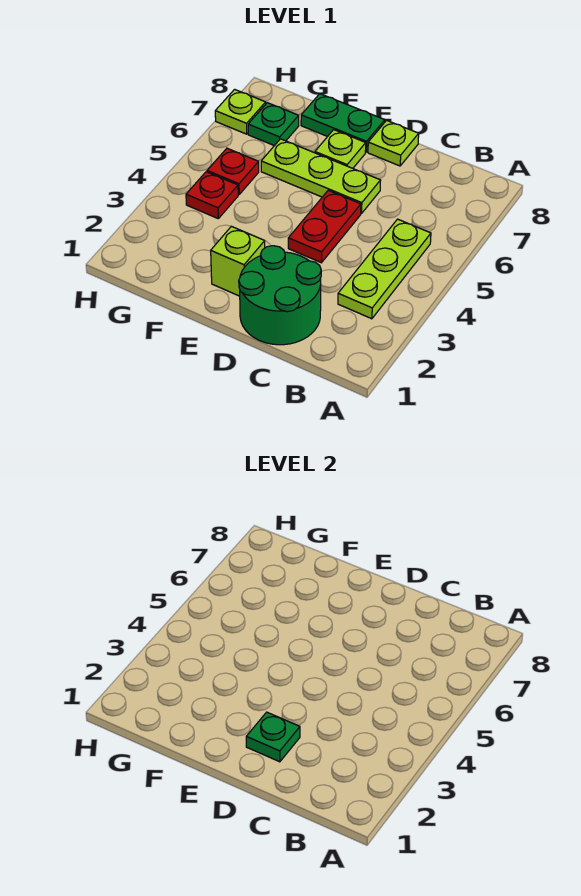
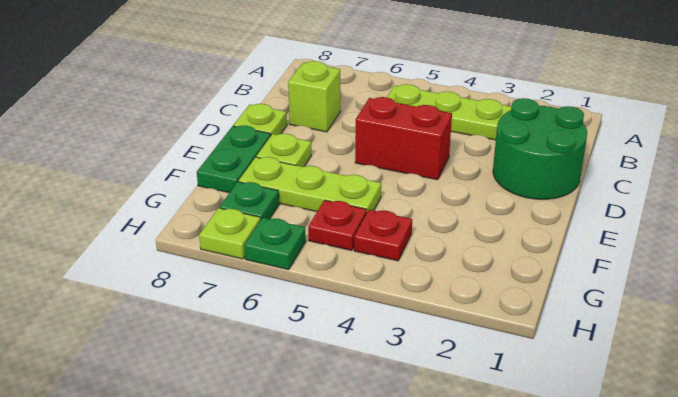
green plate D2 level 2 -> green plate H6 level 1
red plate D4:D5 level 1 -> red brick D4:D5 level 1
lime plate D6:F6 level 1 -> lime plate F5:F7 level 1
lime brick E2 level 1 -> lime brick C7 level 1

